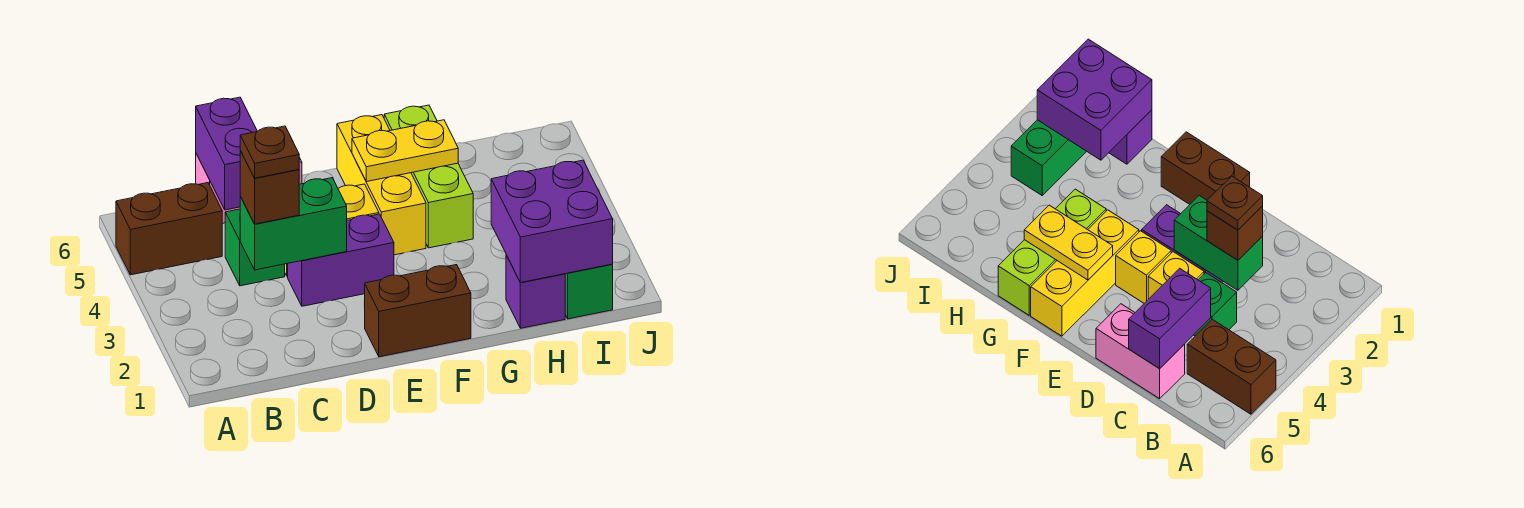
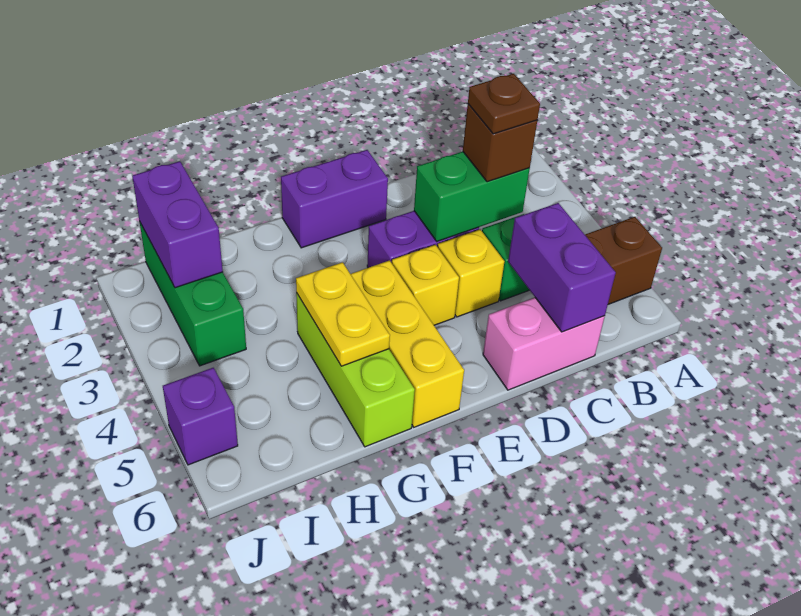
brown brick E1:F1 level 1 -> purple brick E1:F1 level 1
yellow plate F5:G5 level 2 -> yellow plate G4:G5 level 2
purple brick H1 level 1 -> purple brick J5 level 1
purple brick H1:I2 level 2 -> purple brick I1:I2 level 2

